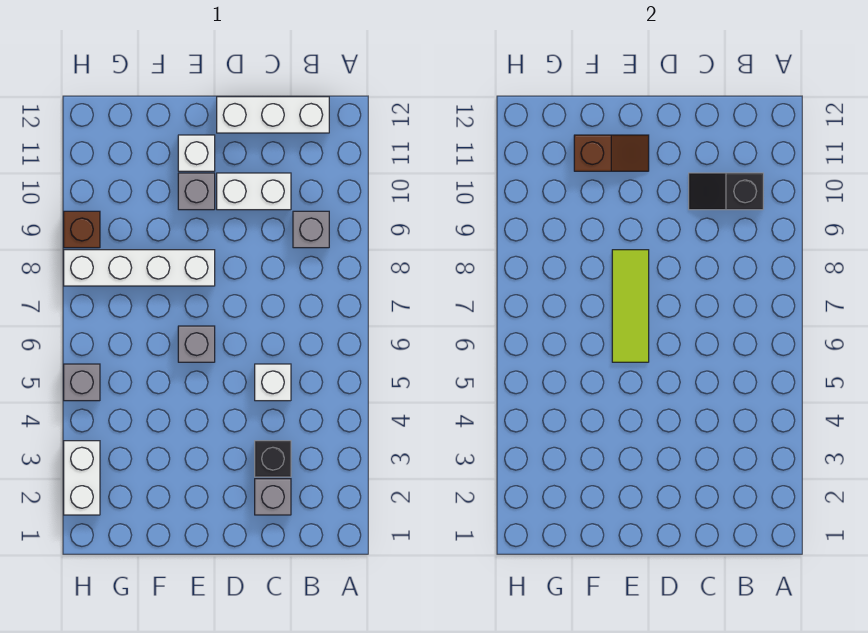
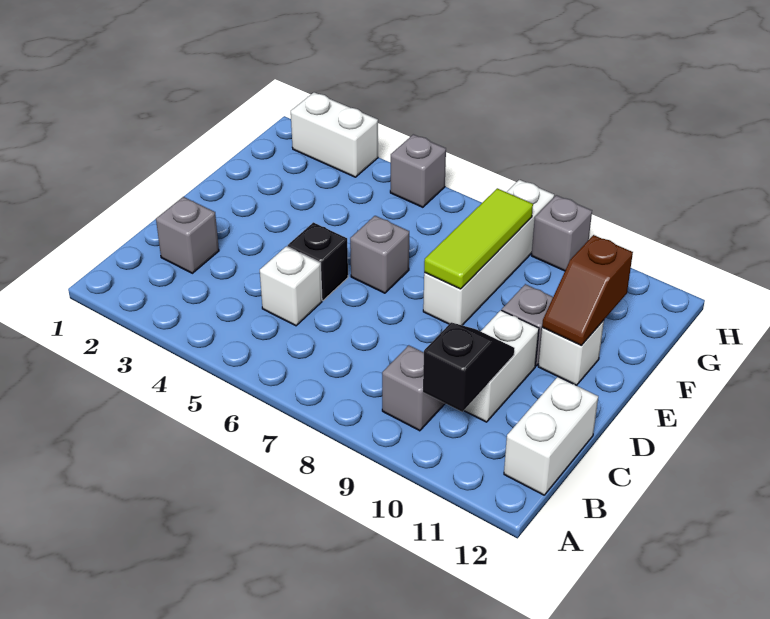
white brick B12:D12 level 1 -> white brick B12:C12 level 1
black brick C3 level 1 -> black brick D5 level 1
lime tile E6:E8 level 2 -> lime tile E8:G8 level 2
brown brick H9 level 1 -> grey brick H9 level 1

